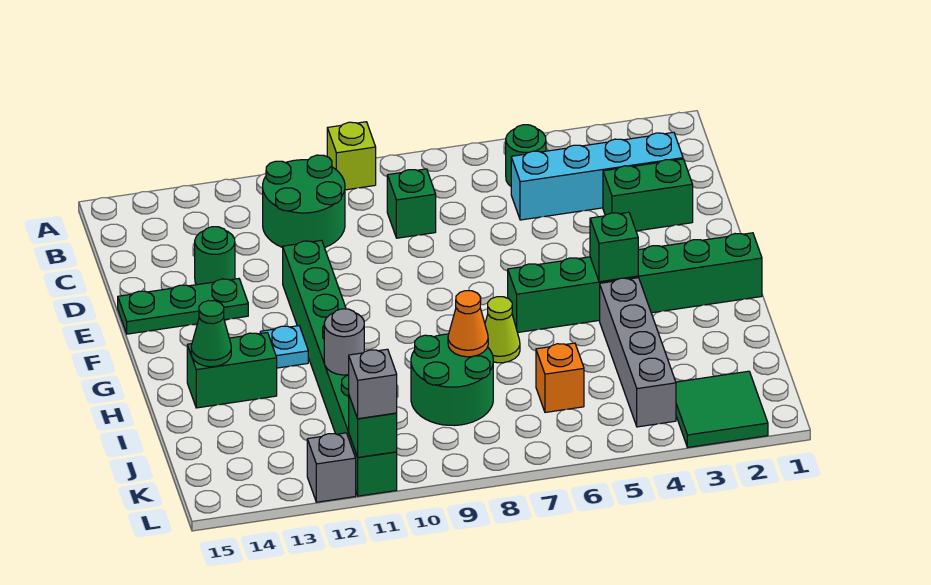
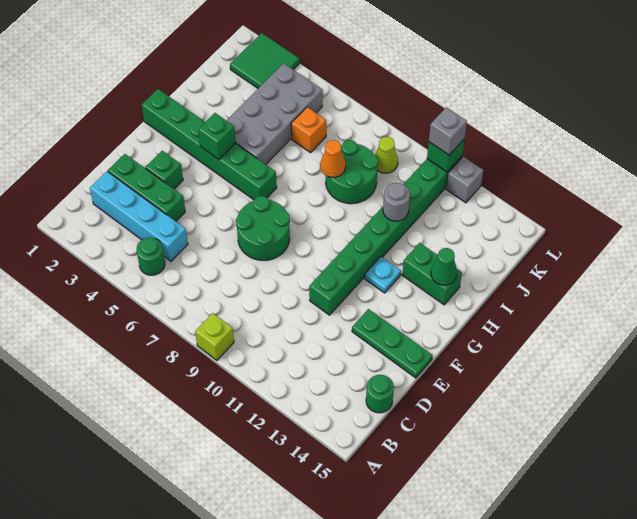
green round brick B10:C11 level 1 -> green round brick E7:F8 level 1
green brick C8 level 1 -> green brick E3 level 1
green brick D2:D3 level 1 -> green brick D2:D4 level 1
green round brick D13 level 1 -> green round brick C15 level 1
grey brick H4:K4 level 1 -> grey brick H4:K5 level 1
lime cone H7 level 1 -> lime cone K9 level 1

